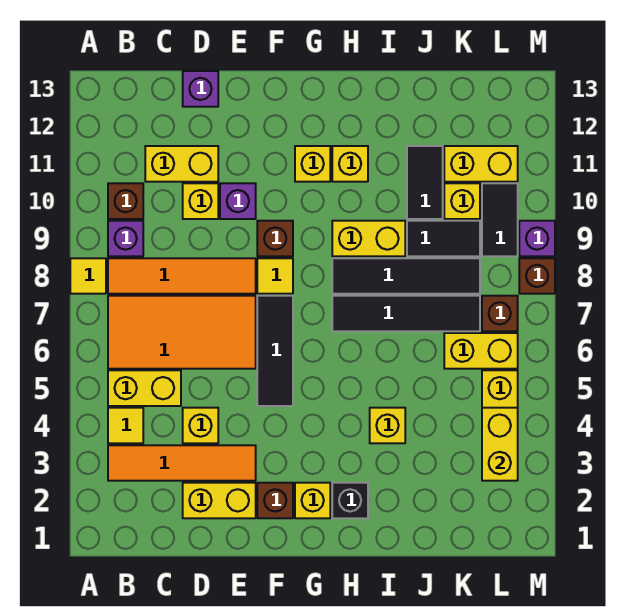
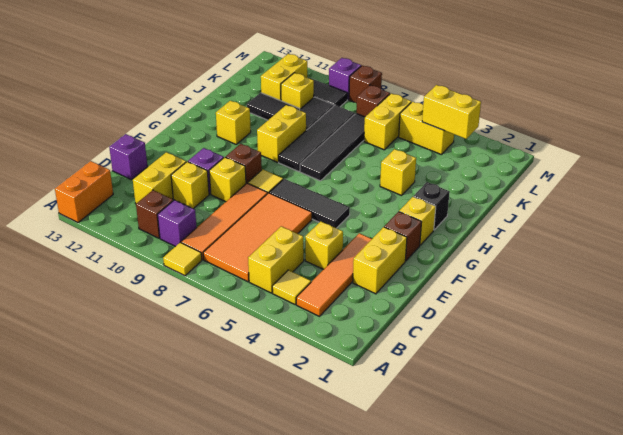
none -> orange brick A13:B13 level 1
yellow brick G11 level 1 -> yellow brick E9 level 1

